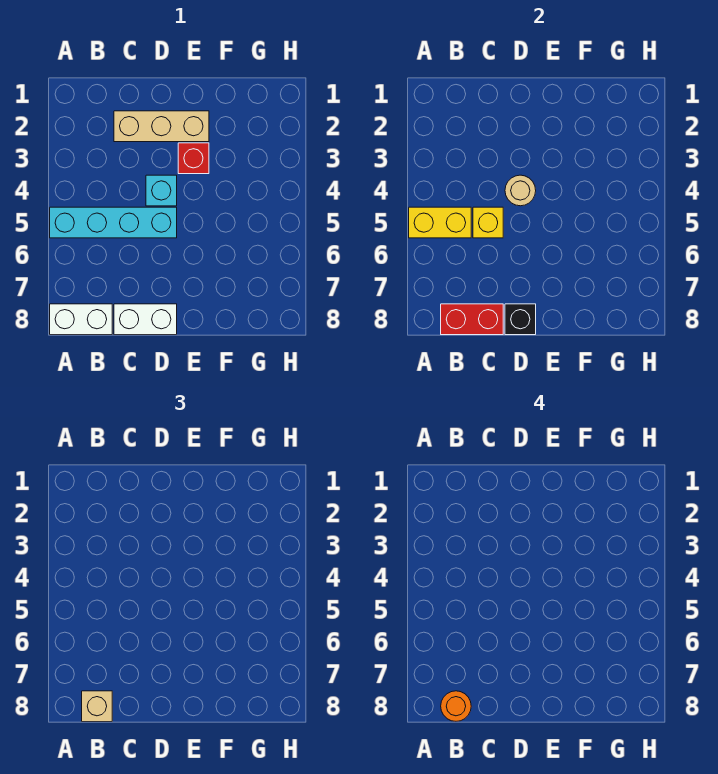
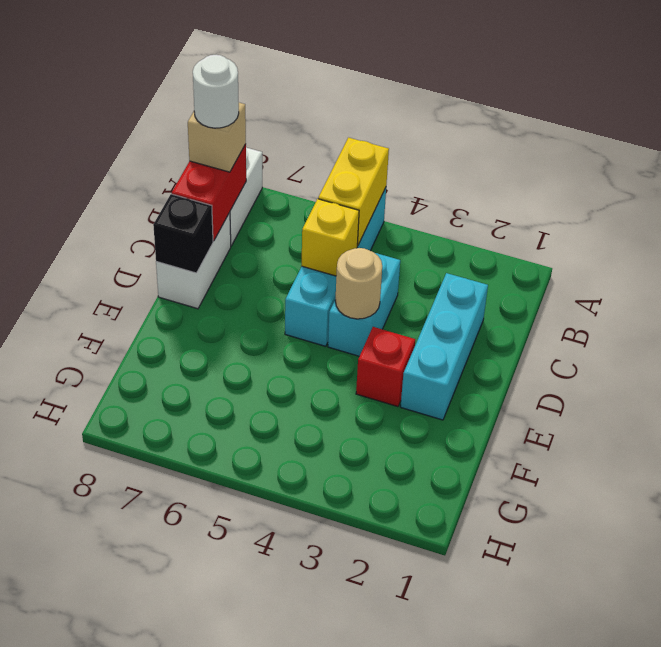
orange round brick B8 level 4 -> white round brick B8 level 4
tan brick C2:E2 level 1 -> cyan brick C2:E2 level 1
cyan brick D4 level 1 -> cyan brick C4:D4 level 1

